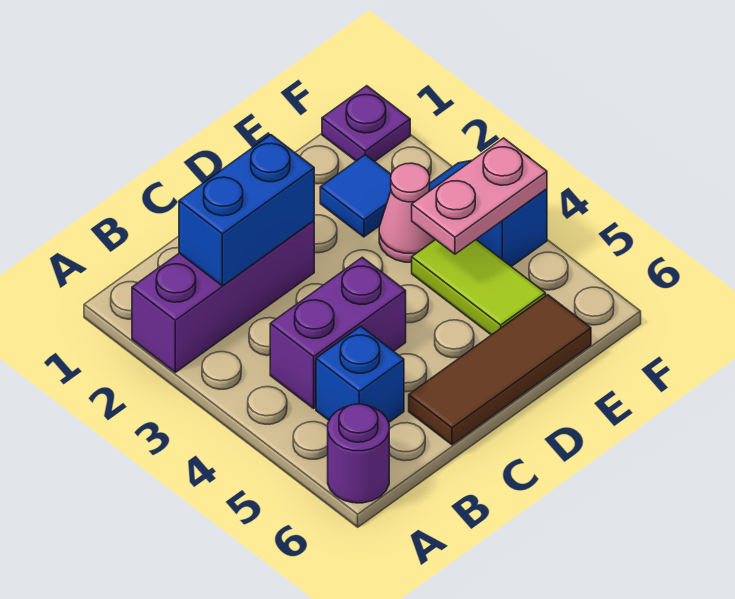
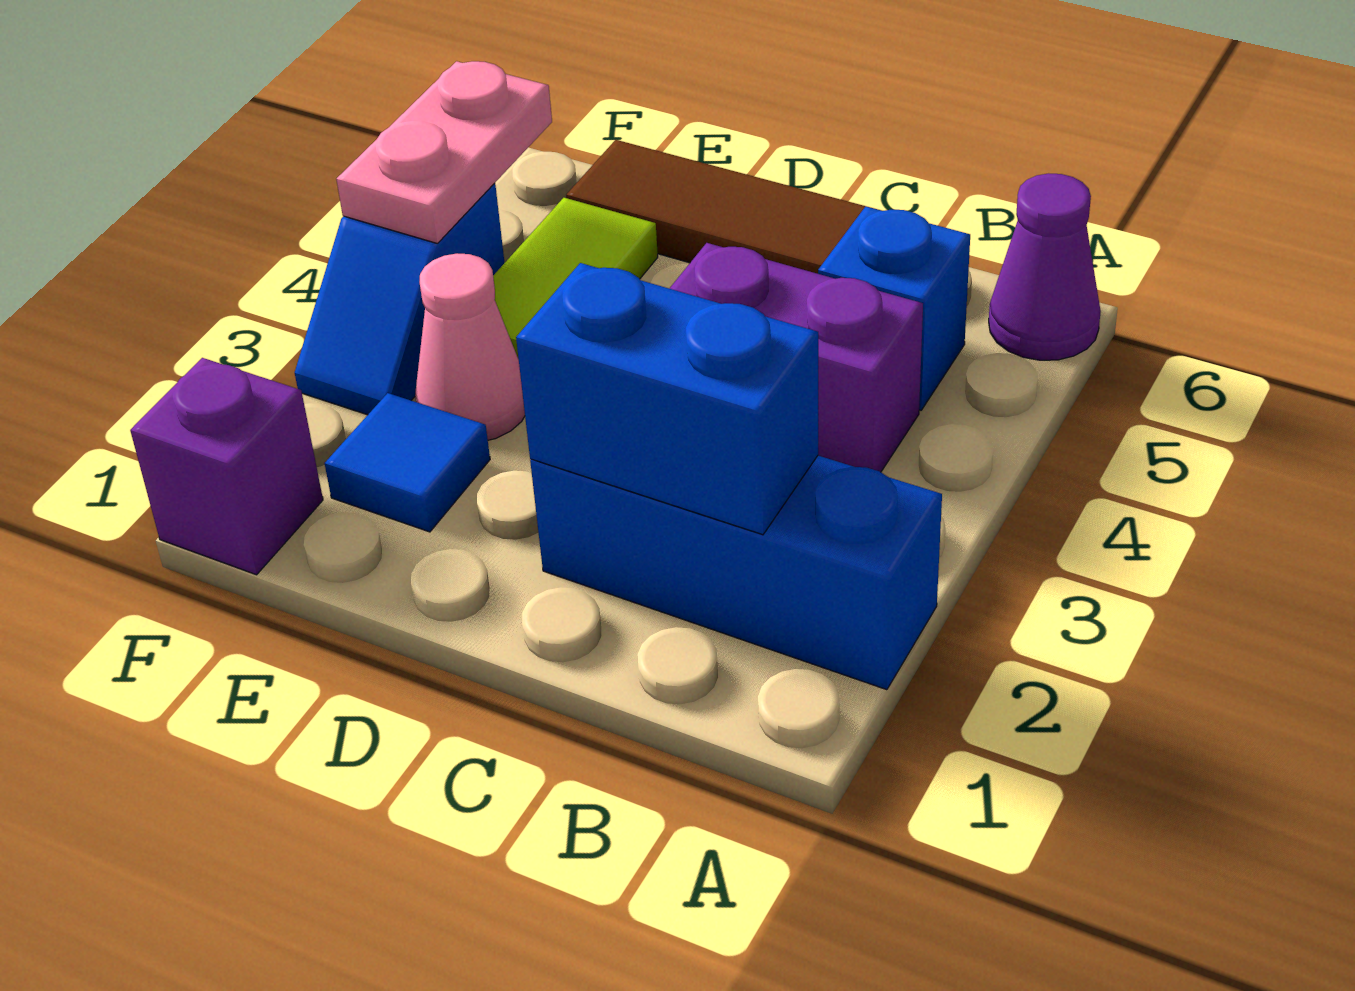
purple brick A2:C2 level 1 -> blue brick A2:C2 level 1
purple round brick A6 level 1 -> purple cone A6 level 1
pink plate E4:F4 level 2 -> pink plate F4:F5 level 2
purple plate F1 level 1 -> purple brick F1 level 1

